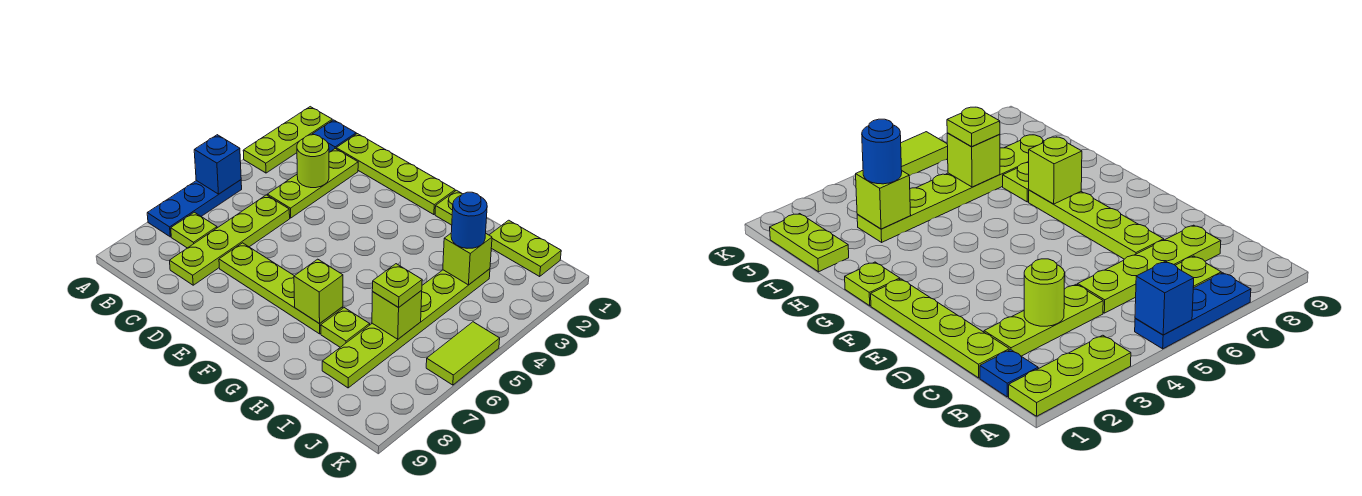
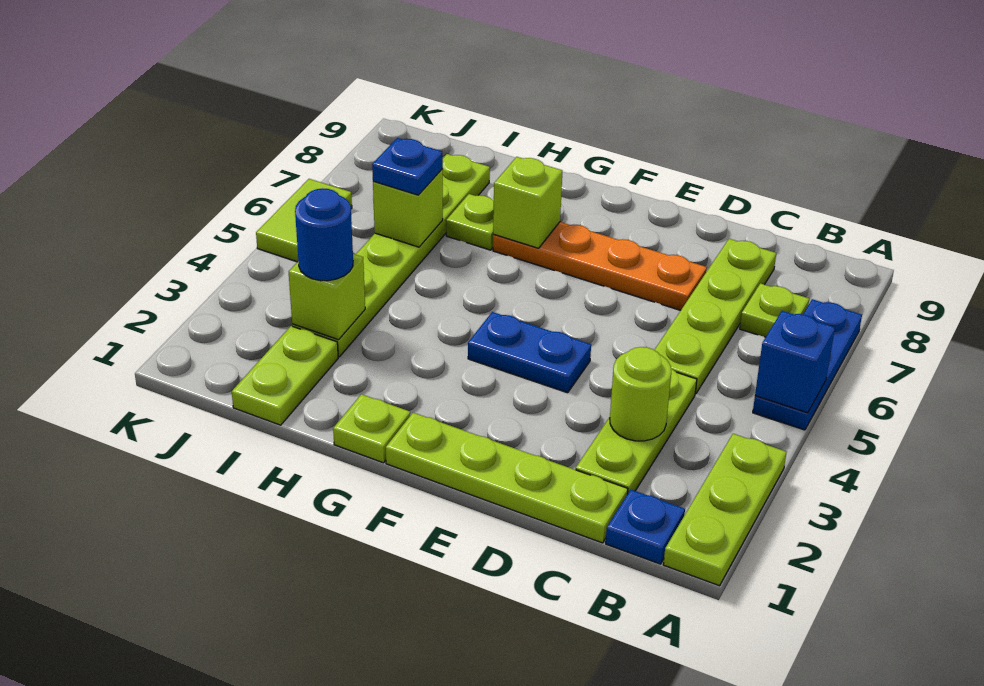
lime plate D7:G7 level 1 -> orange plate D7:G7 level 1
none -> blue plate E4:F4 level 1
lime plate I1:J1 level 1 -> lime plate I1:I2 level 1
lime plate I6 level 3 -> blue plate I6 level 3

